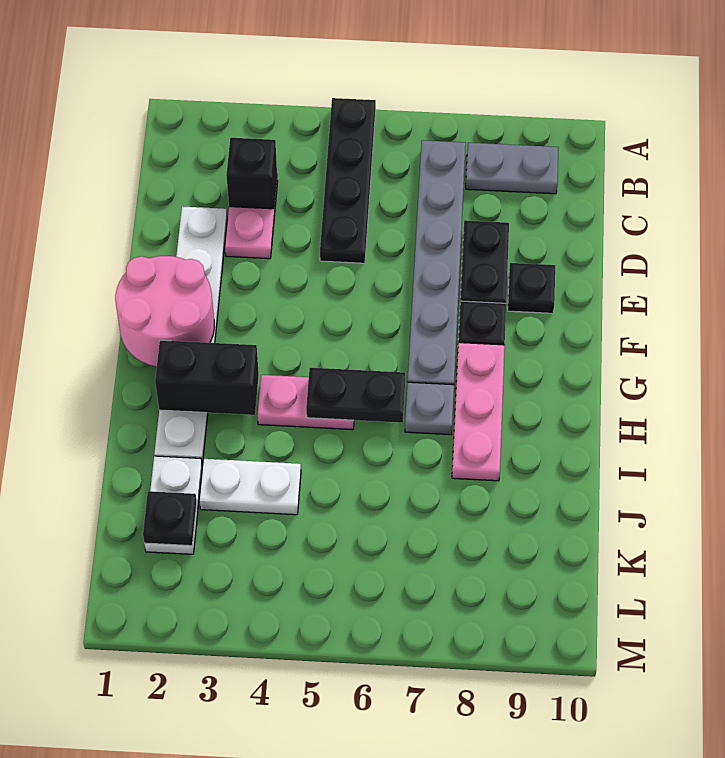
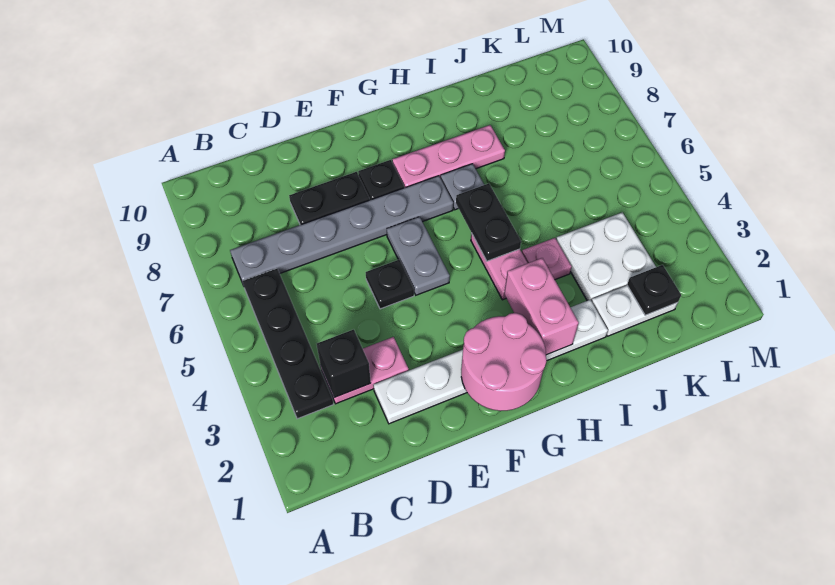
black plate A5:D5 level 1 -> black plate B3:B6 level 1
grey plate B8:B9 level 1 -> grey plate F5:F6 level 1
black plate E9 level 1 -> black plate E5 level 1
black brick H2:H3 level 2 -> pink brick H2:H3 level 2
none -> pink plate I4 level 1
white plate J3:J4 level 1 -> white plate J3:K4 level 1

